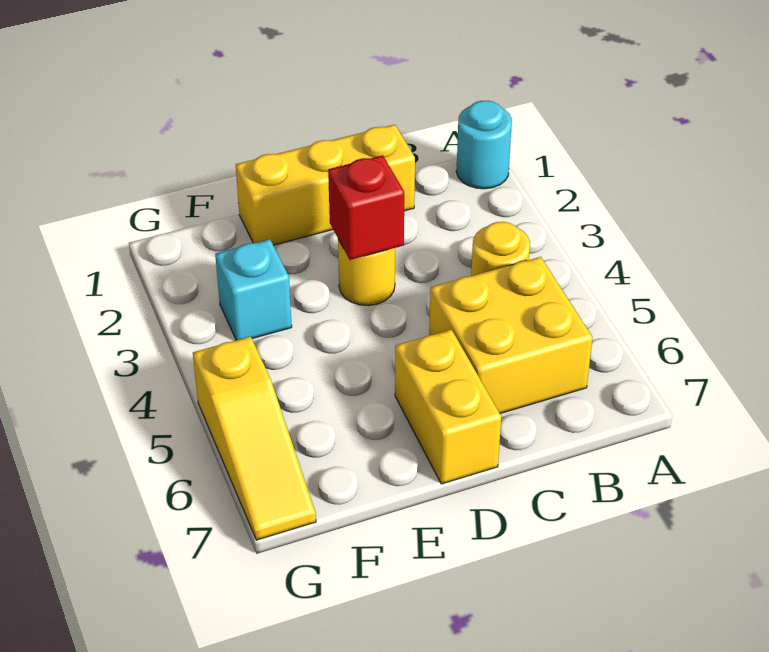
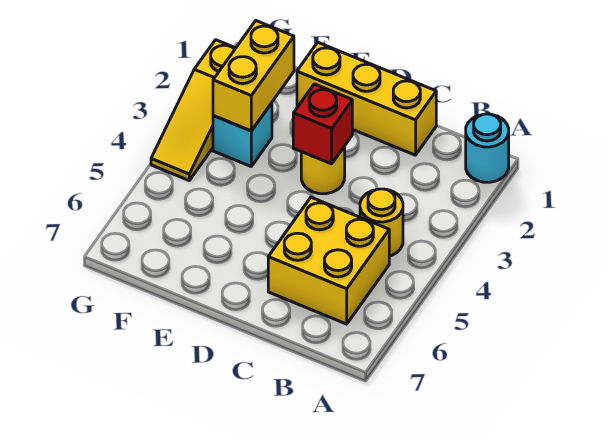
yellow brick D6:D7 level 1 -> yellow brick F2:F3 level 2
yellow slope G5:G7 level 1 top 5 -> yellow slope G2:G4 level 1 top 2

